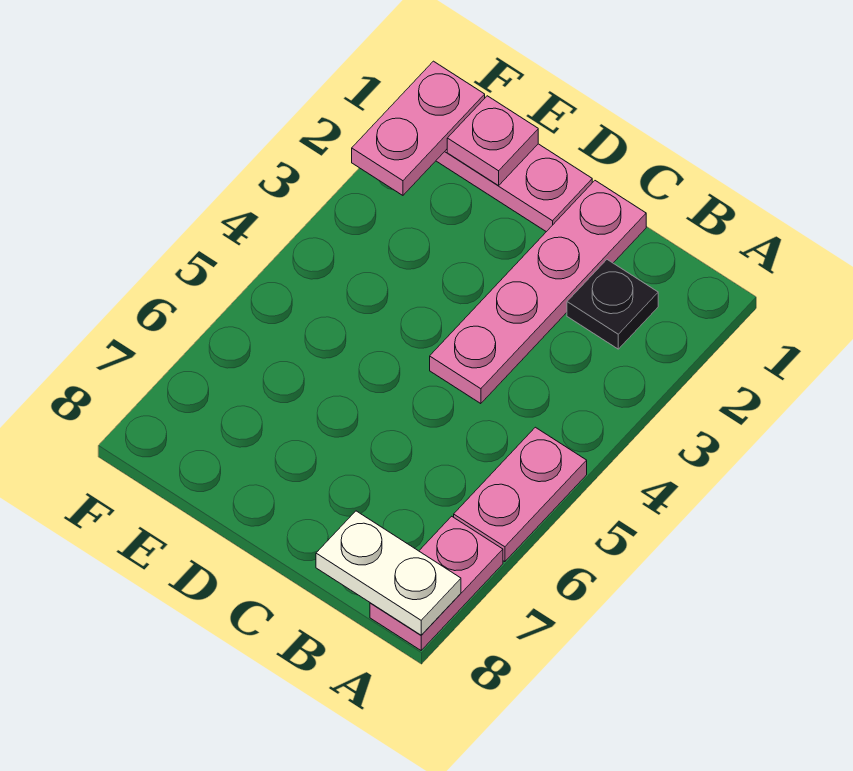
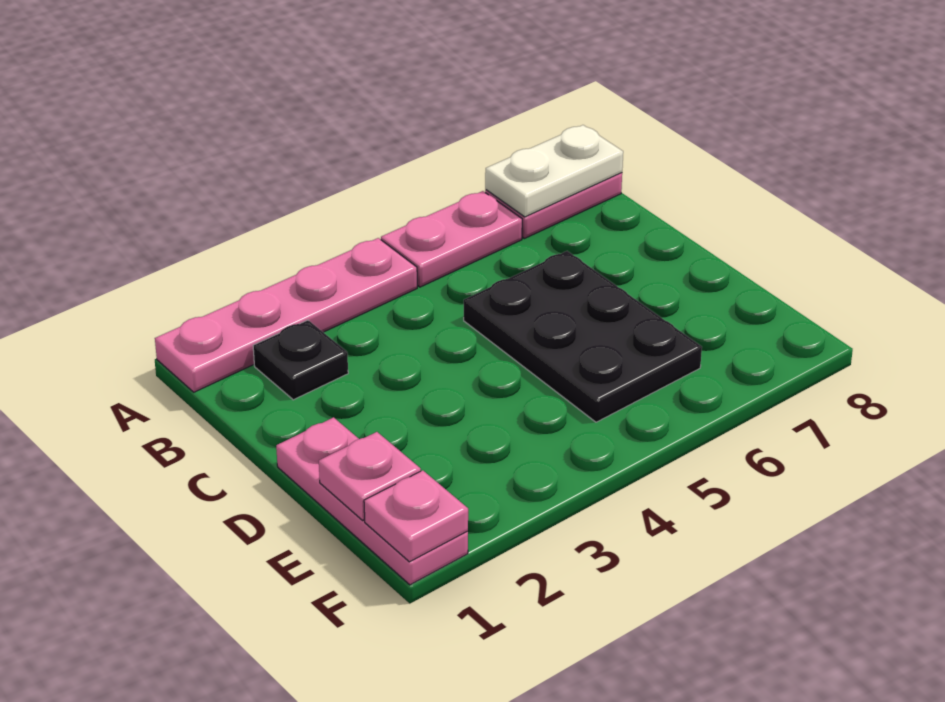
white plate A8:B8 level 2 -> white plate A7:A8 level 2
pink plate C1:C4 level 1 -> pink plate A1:A4 level 1
none -> black plate C5:E6 level 1
pink plate F1:F2 level 2 -> pink plate F1 level 2

